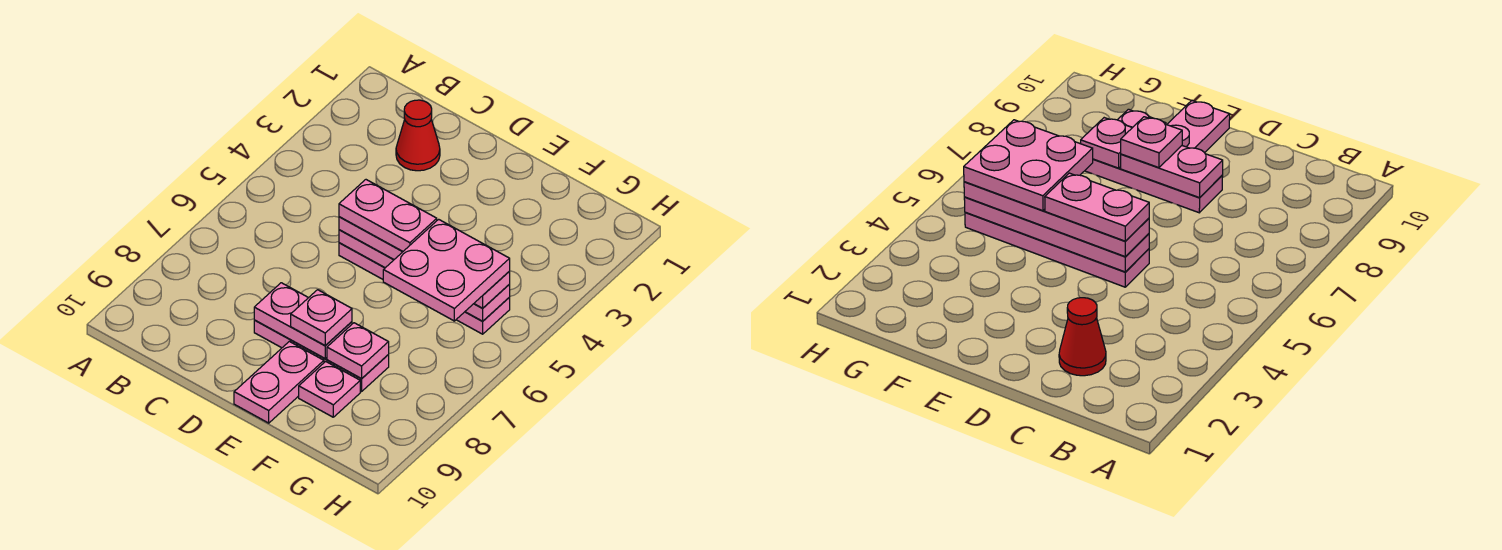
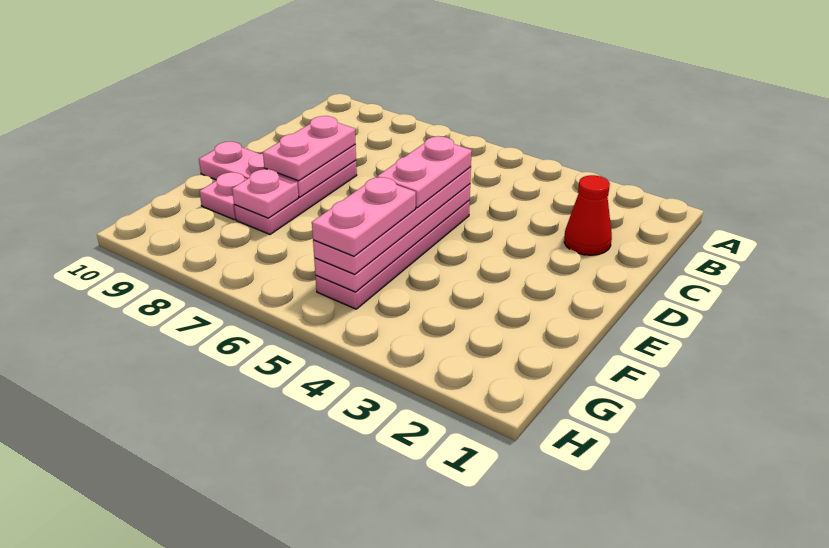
pink plate E8 level 3 -> pink plate D8:E8 level 3
pink plate F5:G6 level 4 -> pink plate F5:G5 level 4

